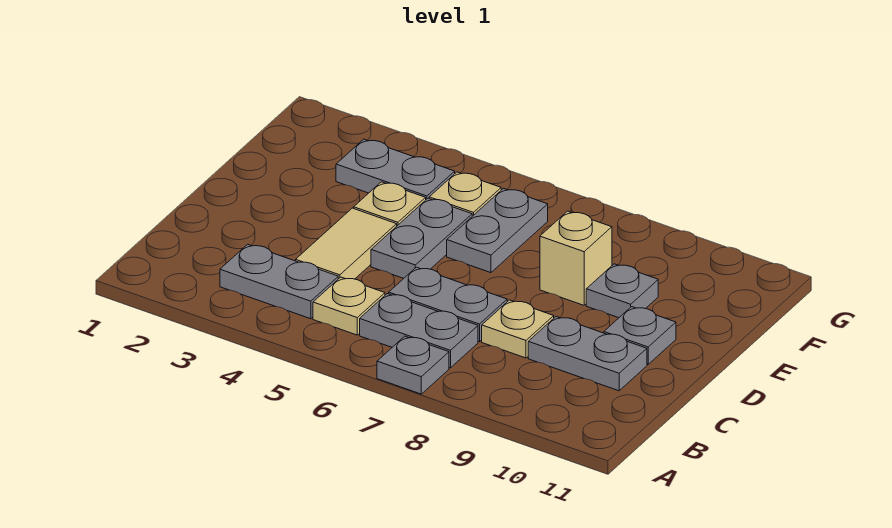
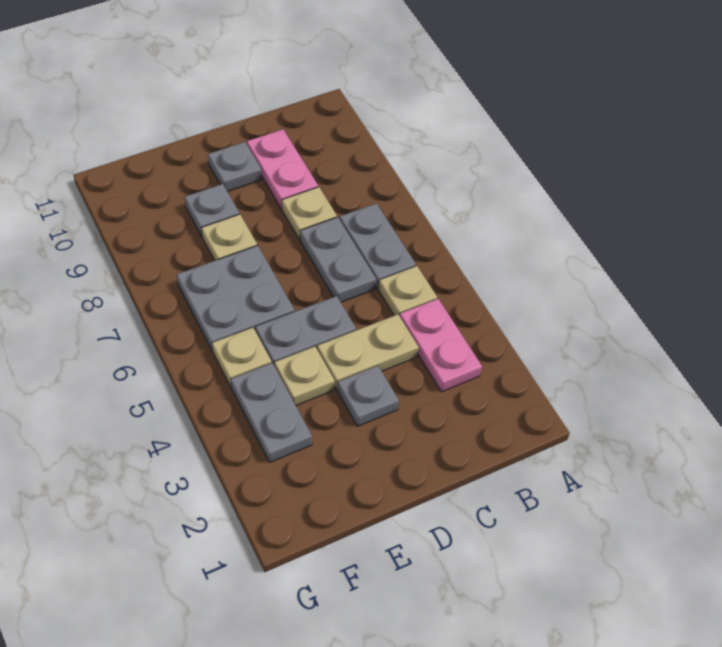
grey plate A7 level 1 -> grey plate D3 level 1
grey plate B3:B4 level 1 -> pink plate B3:B4 level 1
tan tile C4:D4 level 1 -> tan plate C4:D4 level 1
grey plate C9:C10 level 1 -> pink plate C9:C10 level 1
grey plate E6:F6 level 1 -> grey plate E6:F7 level 1
tan brick E8 level 1 -> tan plate E8 level 1

